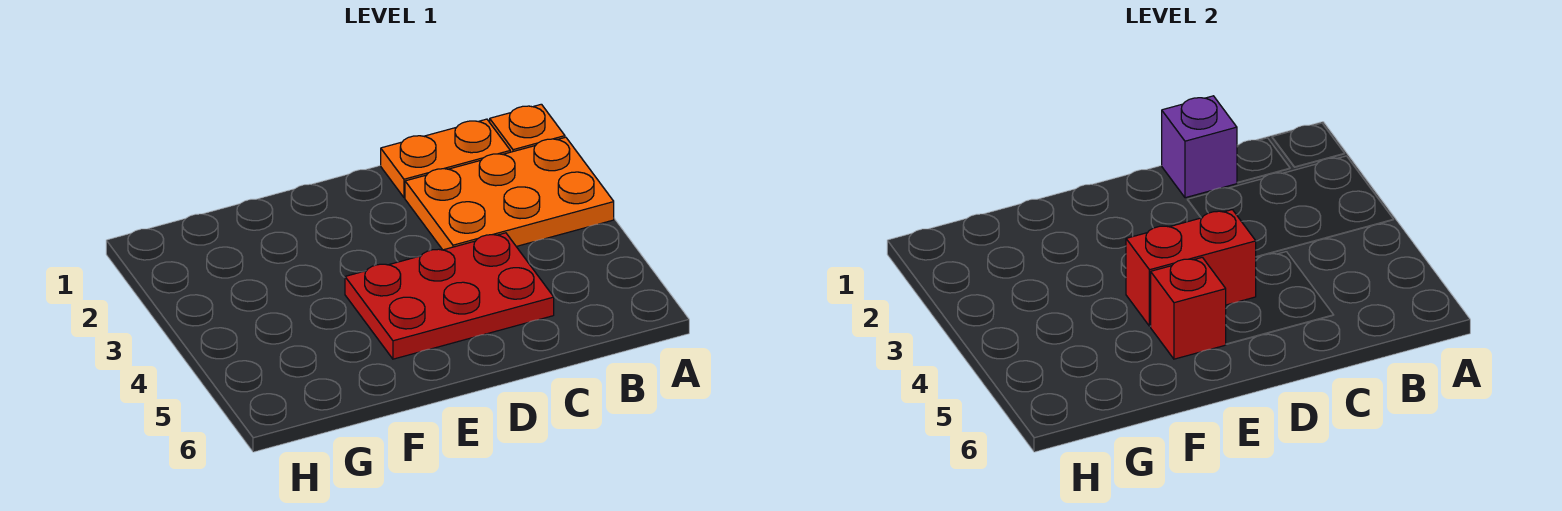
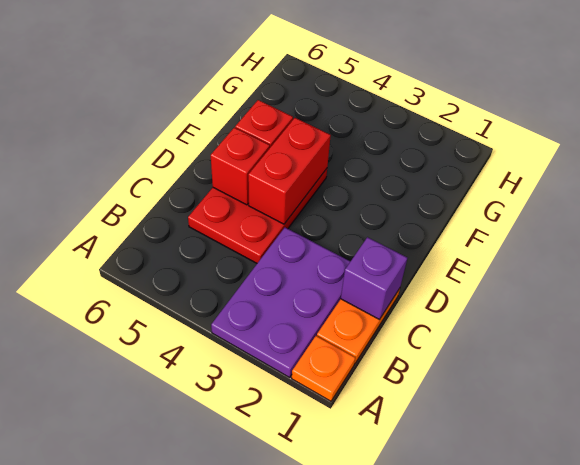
orange plate A2:C3 level 1 -> purple plate A2:C3 level 1
none -> red brick D5 level 2

